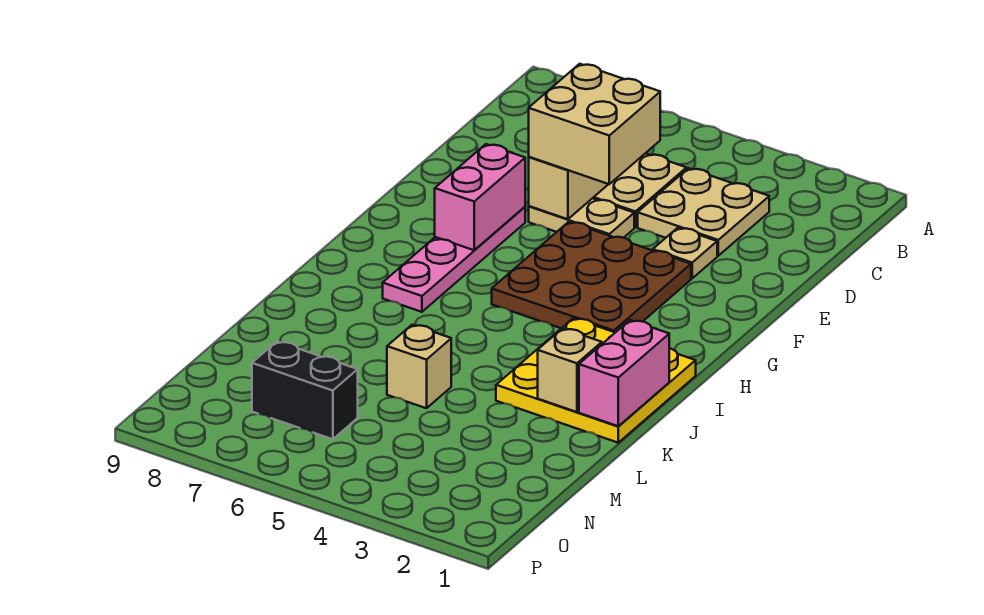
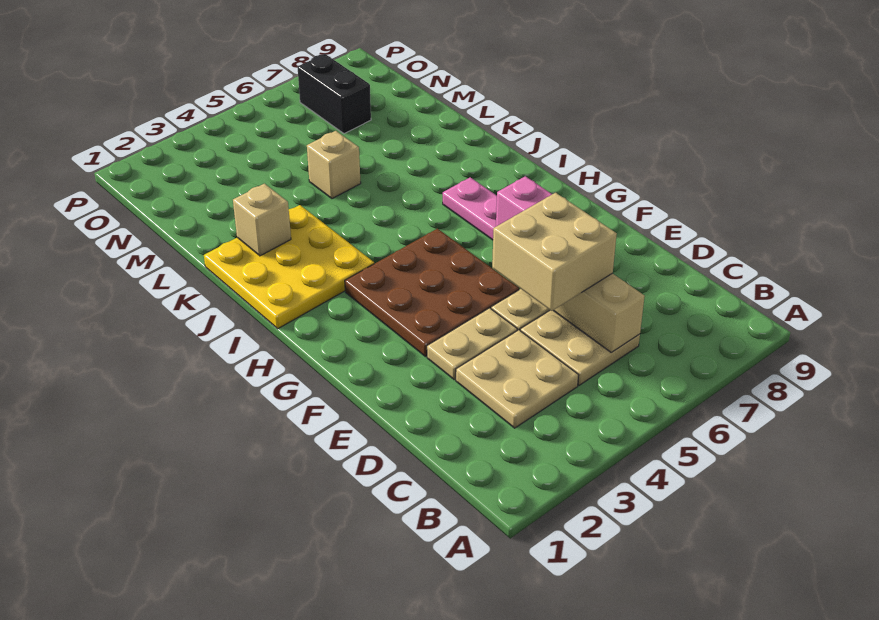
tan plate E3 level 1 -> tan plate E3:E4 level 1
pink brick J1:K1 level 2 -> none
black brick N6:N7 level 1 -> black brick N7:O7 level 1

